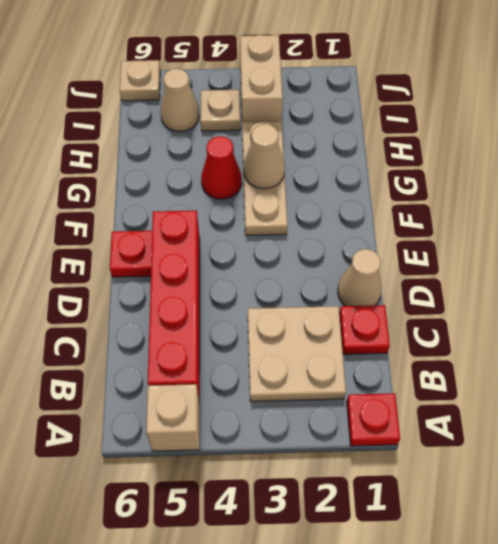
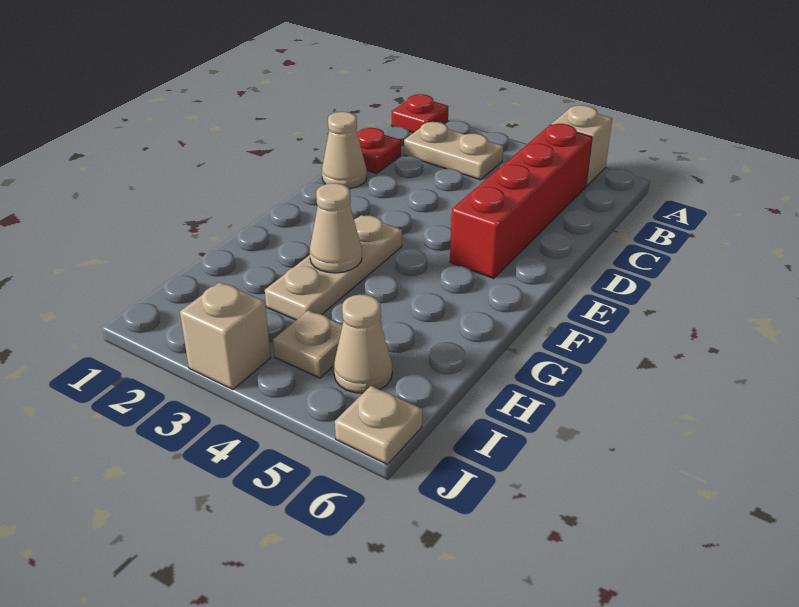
tan plate B2:C3 level 1 -> tan plate B2:B3 level 1
red plate E6 level 1 -> none
red cone G4 level 1 -> none
tan brick I3:J3 level 1 -> tan brick J3 level 1

